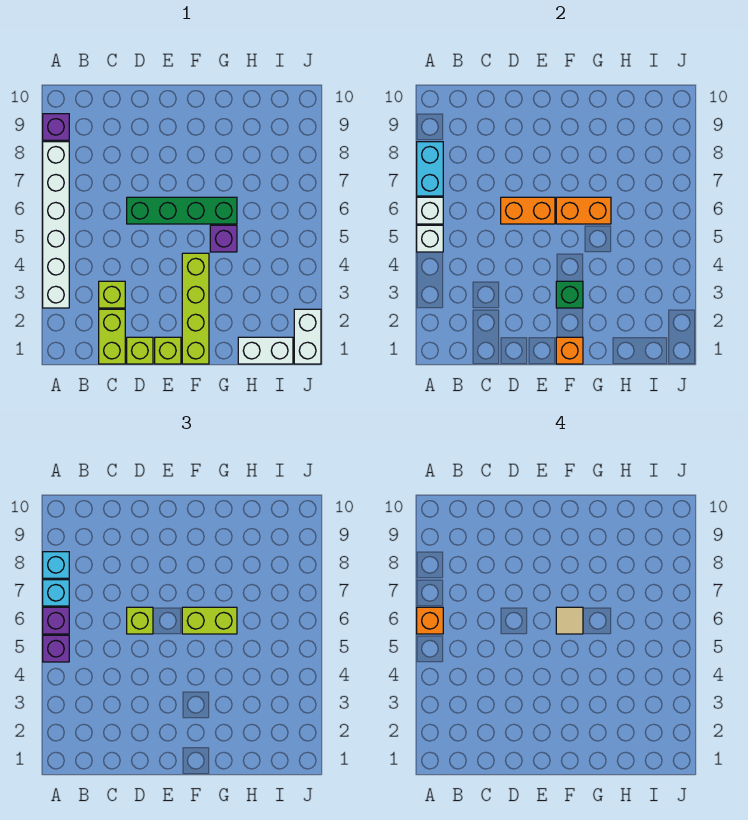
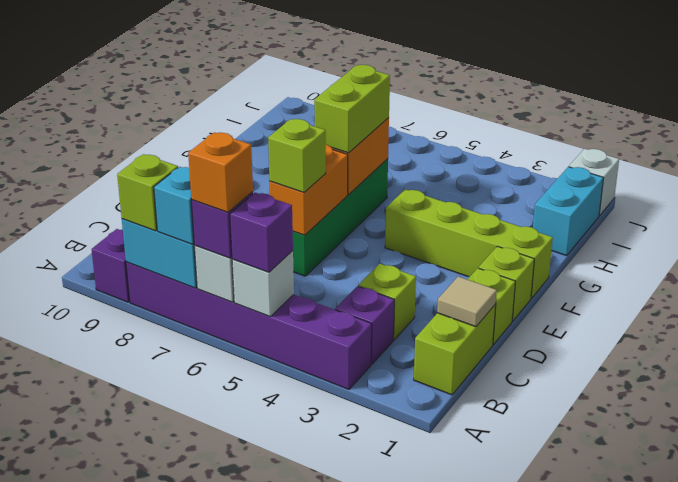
white brick A3:A8 level 1 -> purple brick A3:A8 level 1
cyan brick A8 level 3 -> lime brick A8 level 3
lime brick C1:C2 level 1 -> lime brick B1:C1 level 1
orange brick F1 level 2 -> none
green brick F3 level 2 -> none
tan tile F6 level 4 -> tan tile C1 level 2
purple brick G5 level 1 -> purple brick B3 level 1
white brick H1:I1 level 1 -> cyan brick H1:I1 level 1
white brick J1:J2 level 1 -> white brick J1 level 1

